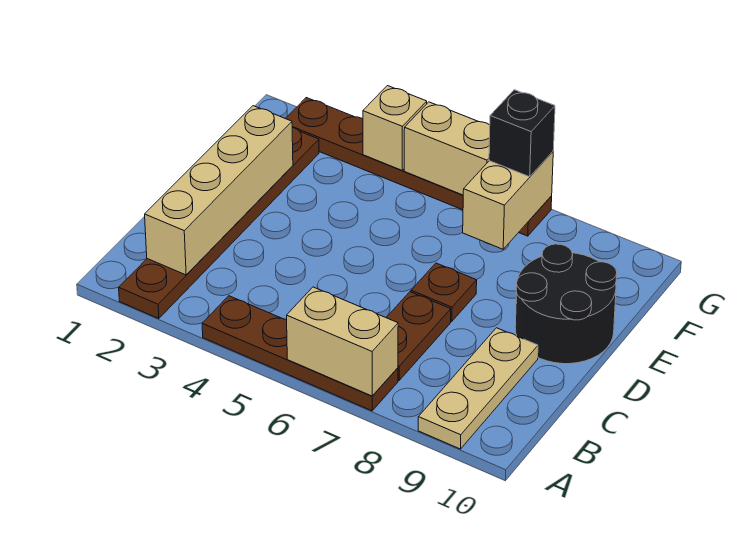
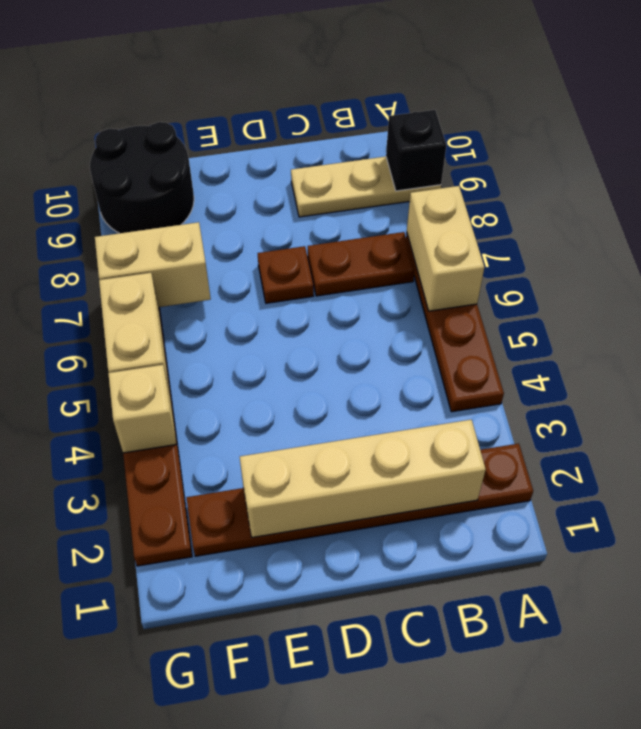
black round brick D9:E10 level 1 -> black round brick F9:G10 level 1
black brick G7 level 3 -> black brick A9 level 2

